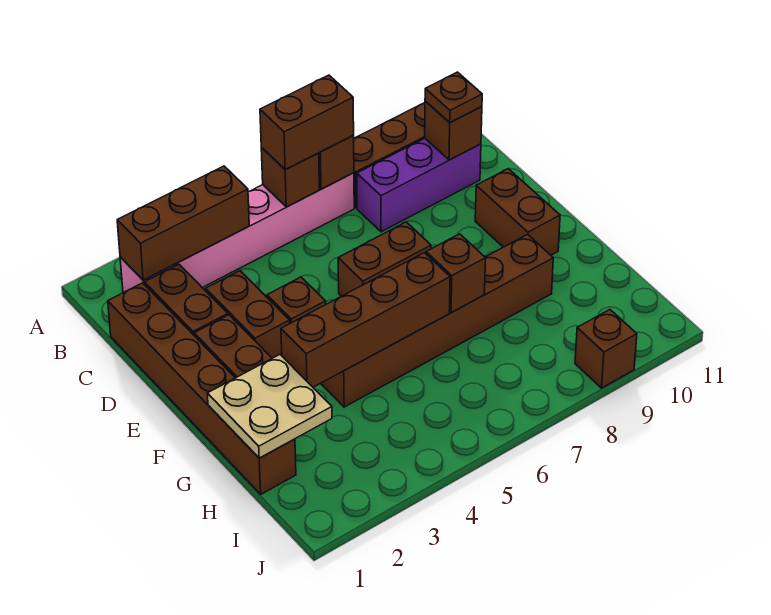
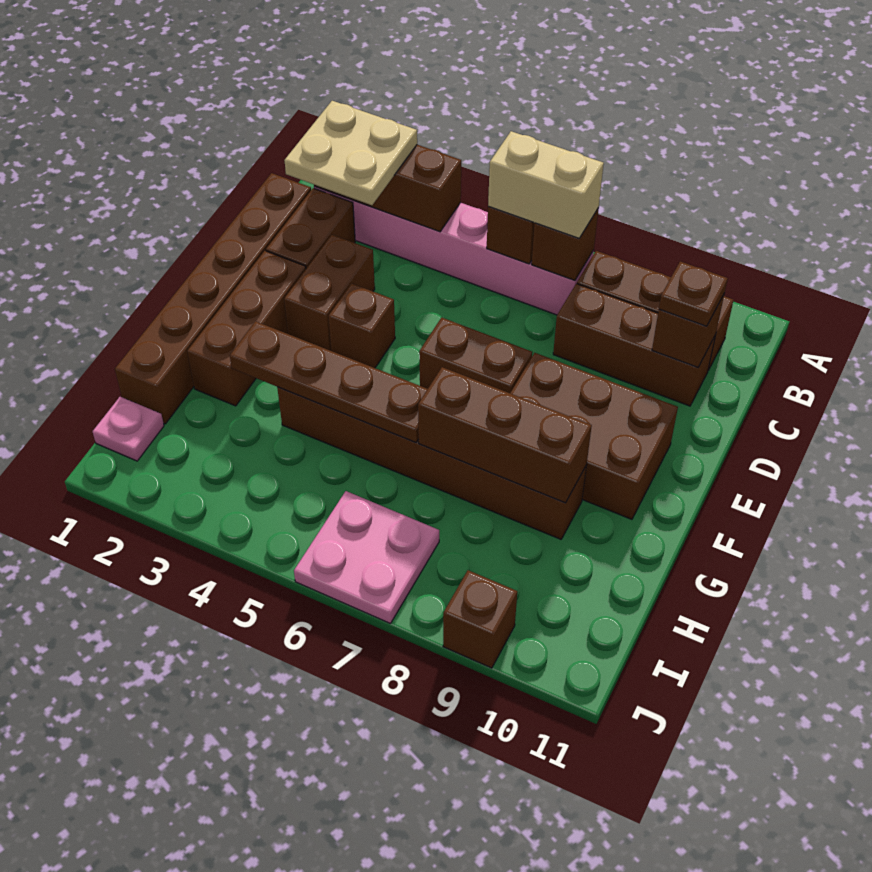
brown brick B6:B7 level 3 -> tan brick B6:B7 level 3
purple brick C8:C10 level 1 -> brown brick C8:C10 level 1
brown brick E10:F10 level 1 -> brown brick E8:F10 level 1
tan plate G1:H2 level 2 -> tan plate B2:C3 level 3
brown brick G3:G6 level 2 -> brown plate G3:G6 level 2
brown brick G7 level 2 -> brown brick G7:G9 level 2
none -> pink plate I1 level 1
none -> pink plate I6:J7 level 1

